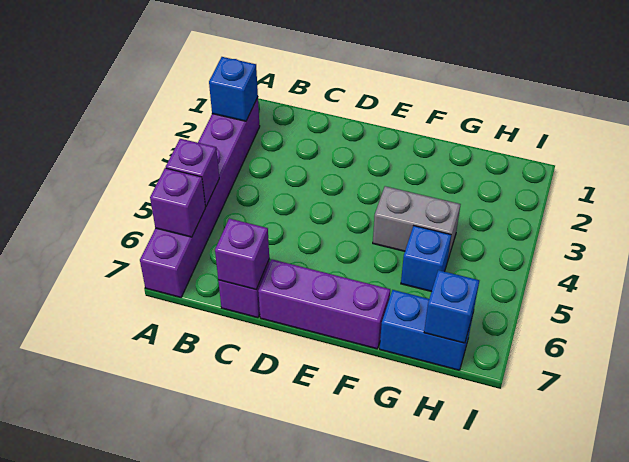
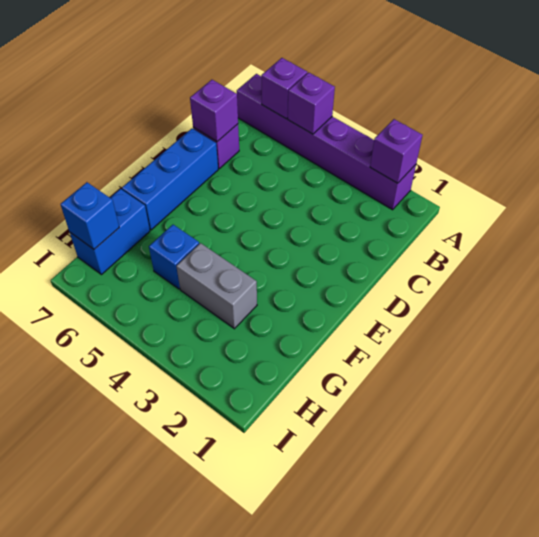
blue brick A2 level 2 -> purple brick A2 level 2
purple brick D7:F7 level 1 -> blue brick D7:F7 level 1
grey brick F4:G4 level 1 -> grey brick G3:G4 level 1

